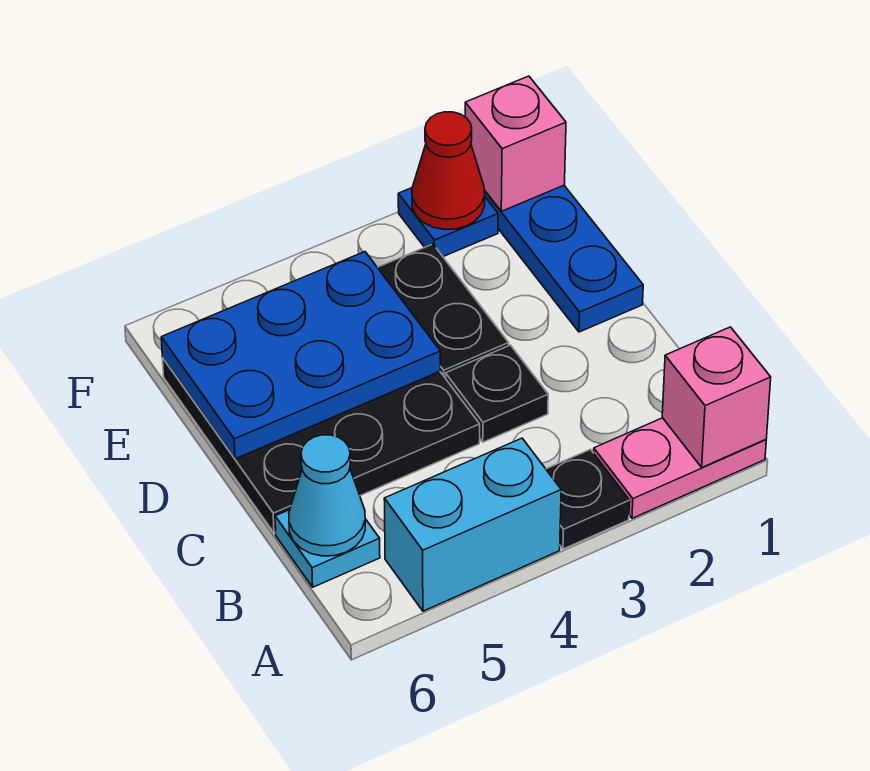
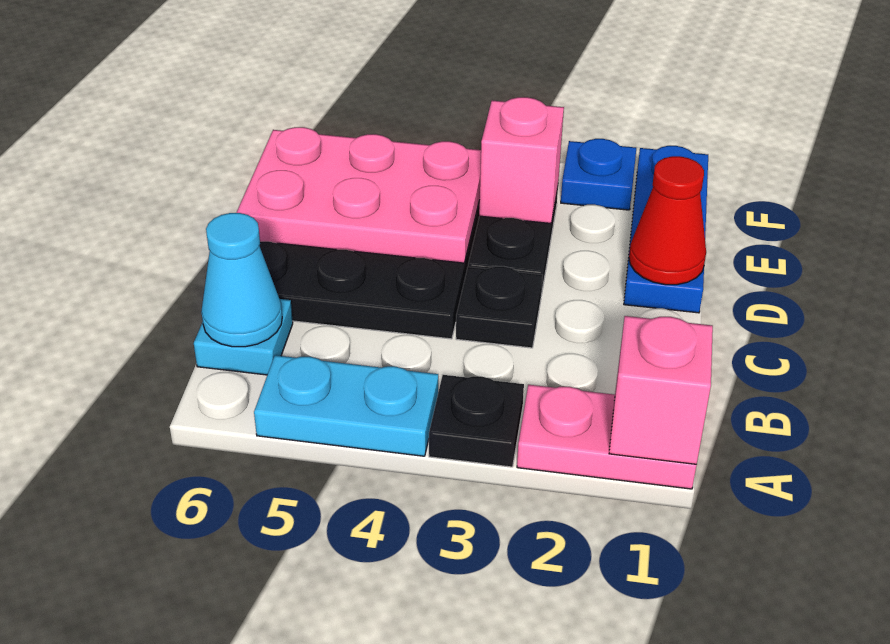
cyan brick A4:A5 level 1 -> cyan plate A4:A5 level 1
blue plate D4:E6 level 2 -> pink plate D4:E6 level 2
pink brick F1 level 2 -> pink brick E3 level 2
red cone F2 level 2 -> red cone D1 level 2

